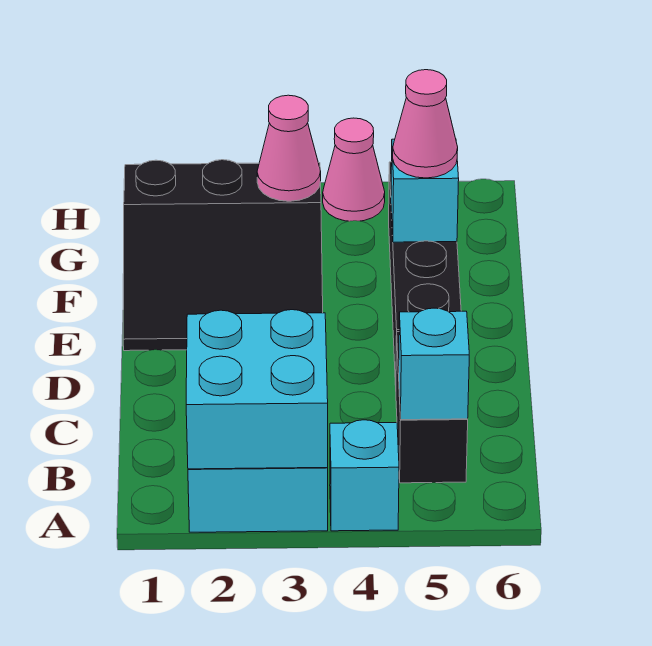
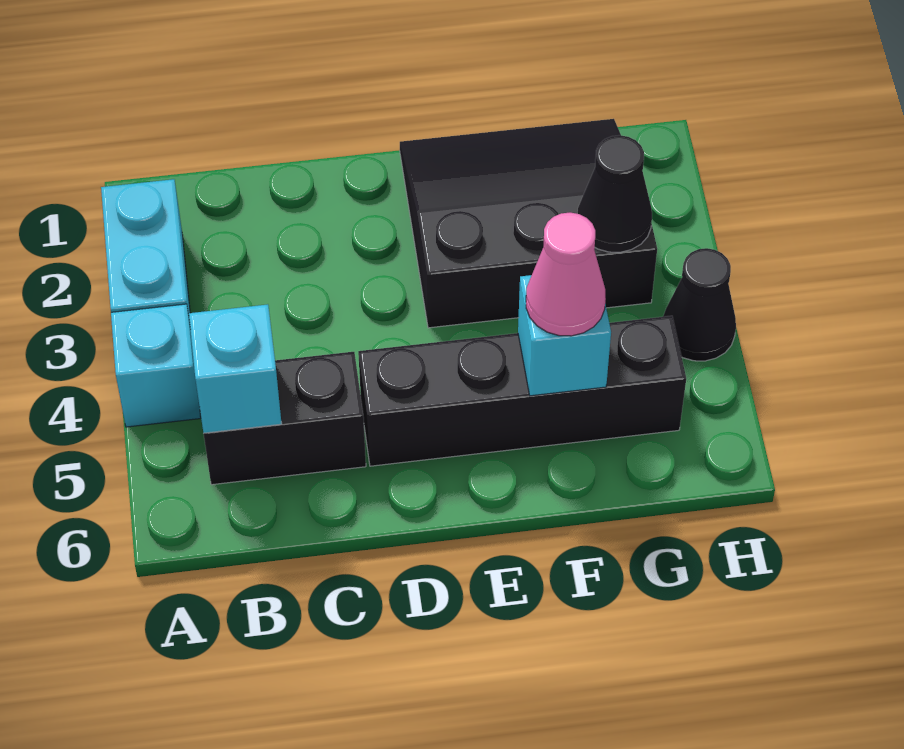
cyan brick A2:B3 level 2 -> none
black slope E1:G3 level 1 top G -> black slope E1:G3 level 1 top 3
pink cone G3 level 2 -> black cone G3 level 2
pink cone H4 level 1 -> black cone H4 level 1

